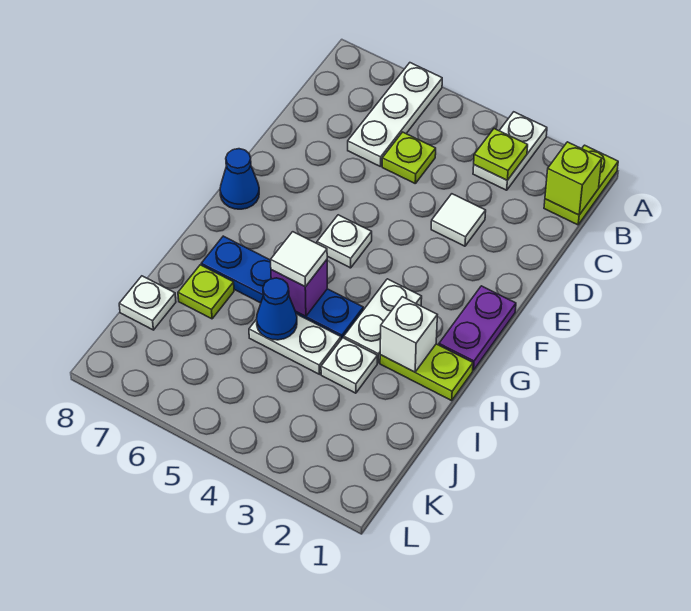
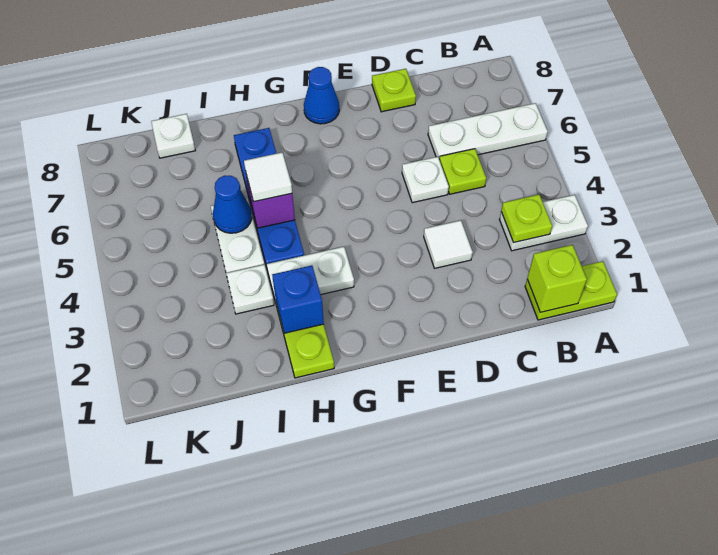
purple plate F1:G1 level 1 -> none
white plate F5 level 1 -> white plate D5 level 1
white brick H2 level 2 -> blue brick H2 level 2
lime plate I7 level 1 -> lime plate D8 level 1

